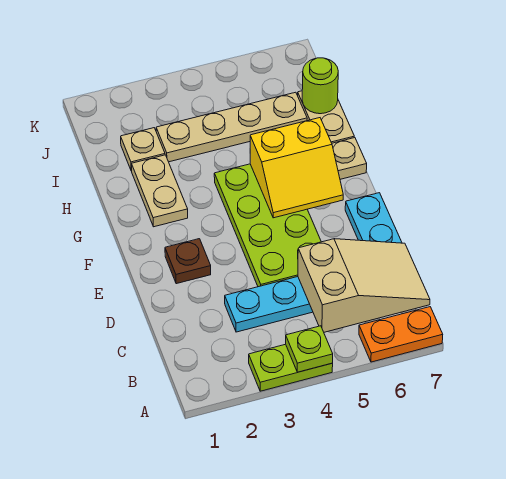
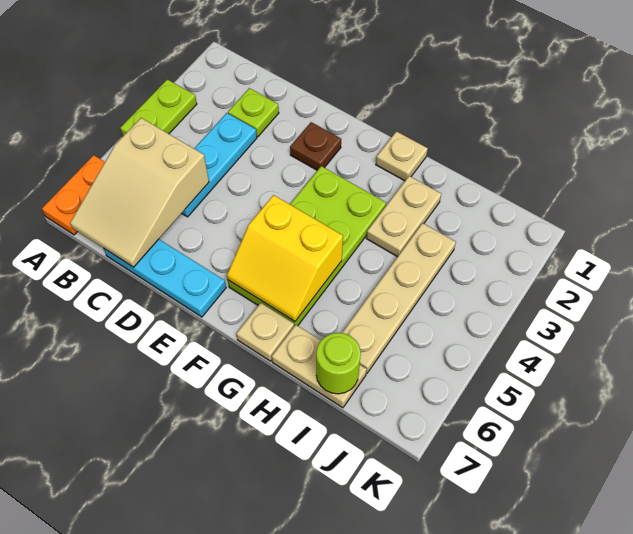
lime plate A4 level 2 -> lime plate C2 level 1
lime plate D4:G5 level 1 -> lime plate F3:G6 level 1
yellow slope F5:G6 level 2 top G -> yellow slope F5:G6 level 2 top 5
tan plate G2:H2 level 1 -> tan plate H2:H3 level 1
tan plate I2 level 1 -> tan plate G1 level 1

